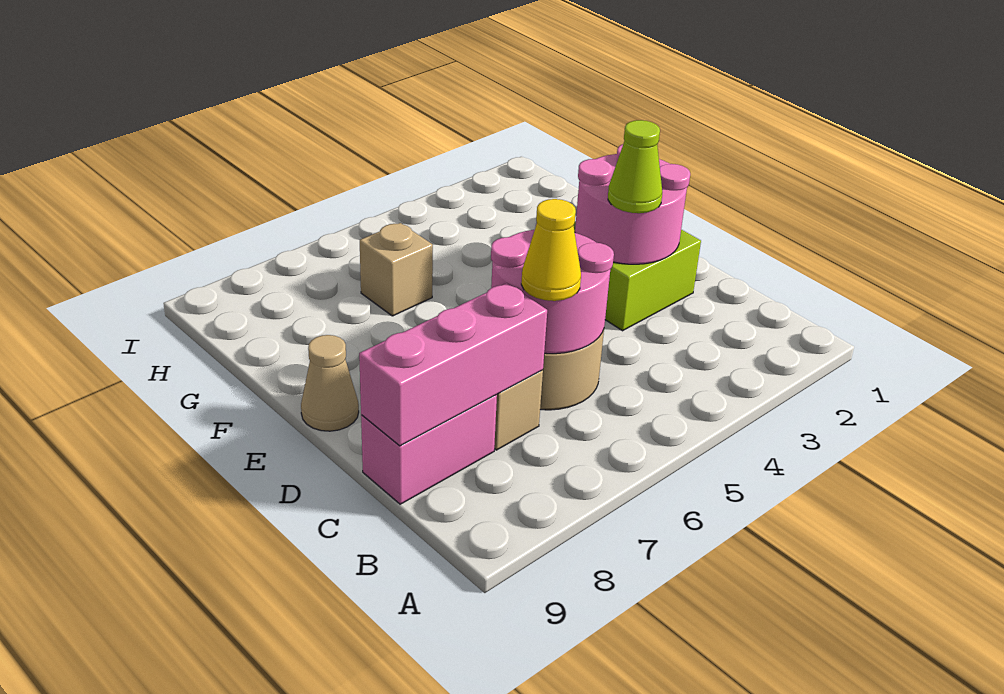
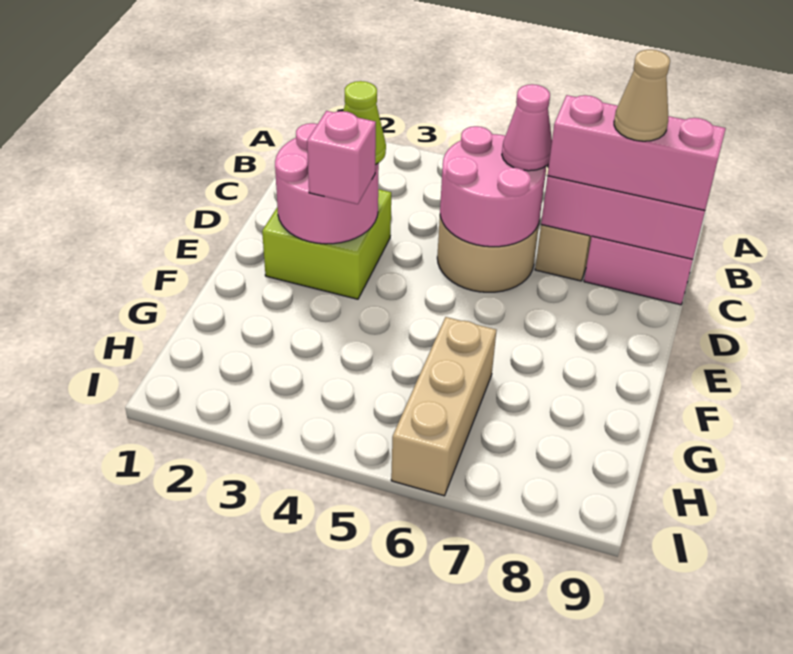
yellow cone C6 level 3 -> pink cone C6 level 3
none -> pink brick C7:C9 level 3
none -> pink brick E3 level 3
tan cone E9 level 1 -> tan cone C8 level 4
tan brick G6 level 1 -> tan brick G6:I6 level 1

